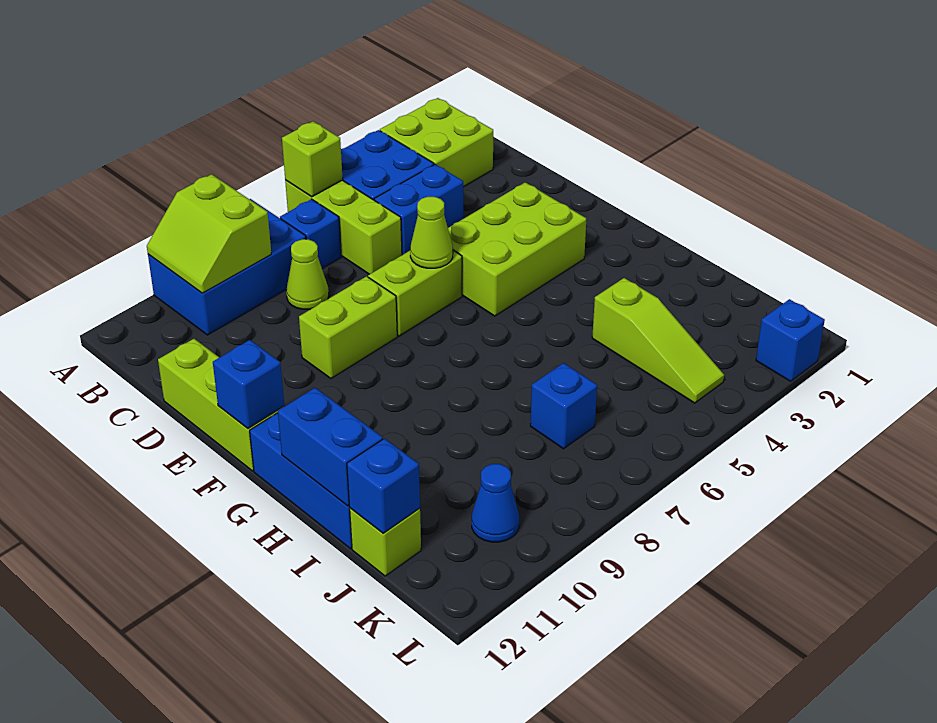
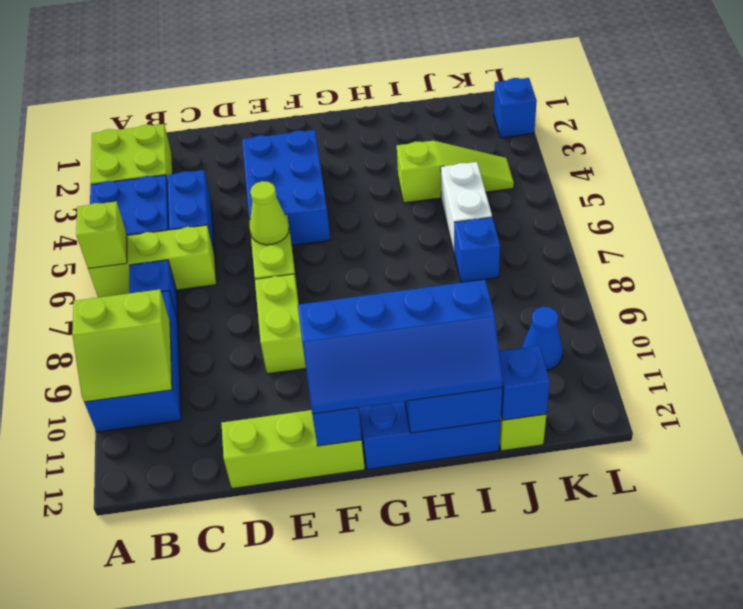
lime cone C8 level 1 -> none
lime brick E3:F5 level 1 -> blue brick E3:F5 level 1
none -> blue slope F11:I12 level 3 top 11
none -> white brick J5:J6 level 1

